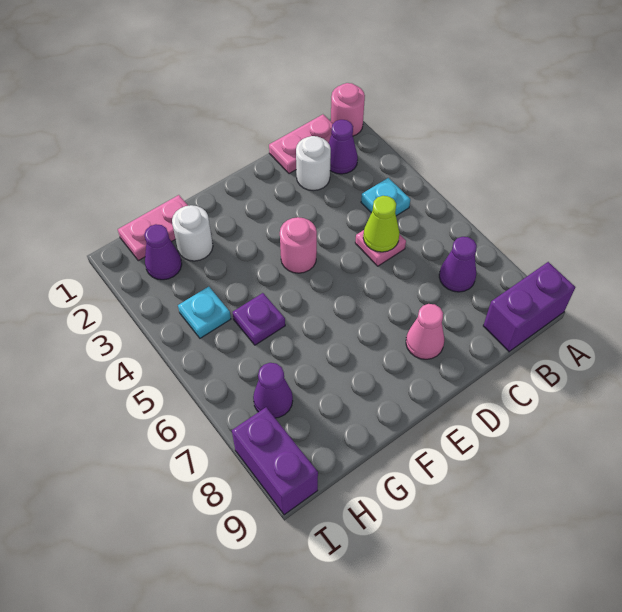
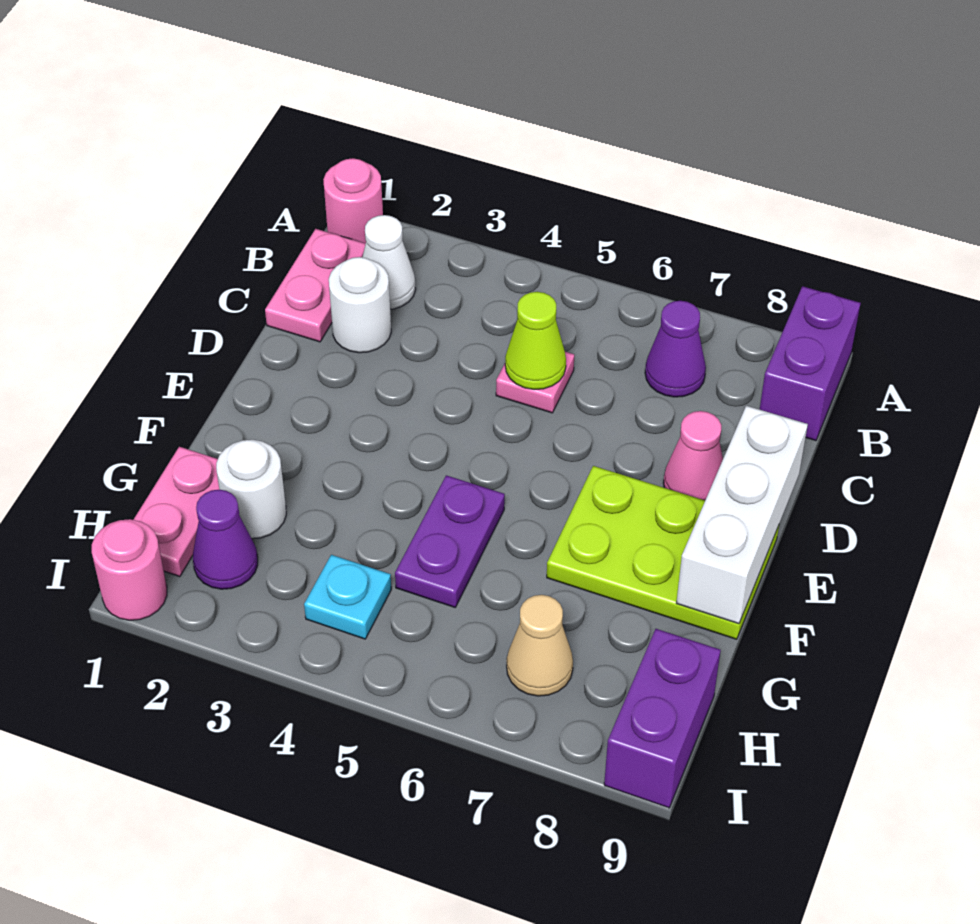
purple cone B2 level 1 -> white cone B2 level 1
cyan plate B4 level 1 -> none
none -> white brick D9:F9 level 2
pink round brick E4 level 1 -> pink round brick I1 level 1
none -> lime plate E7:F9 level 1
purple plate G5 level 1 -> purple plate F5:G5 level 1
purple cone H7 level 1 -> tan cone H7 level 1
purple brick I8:I9 level 1 -> purple brick H9:I9 level 1

